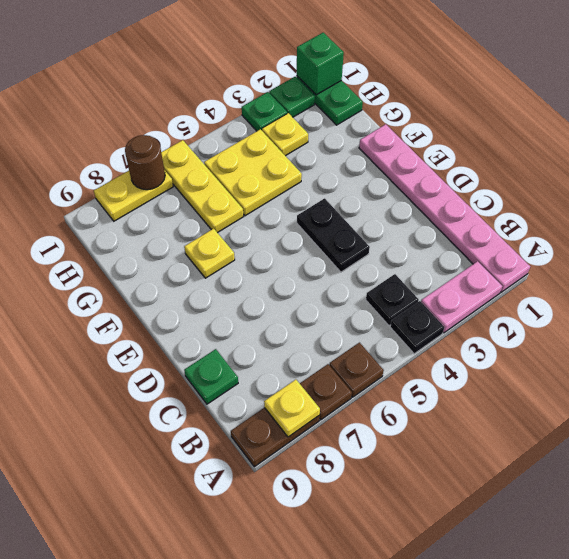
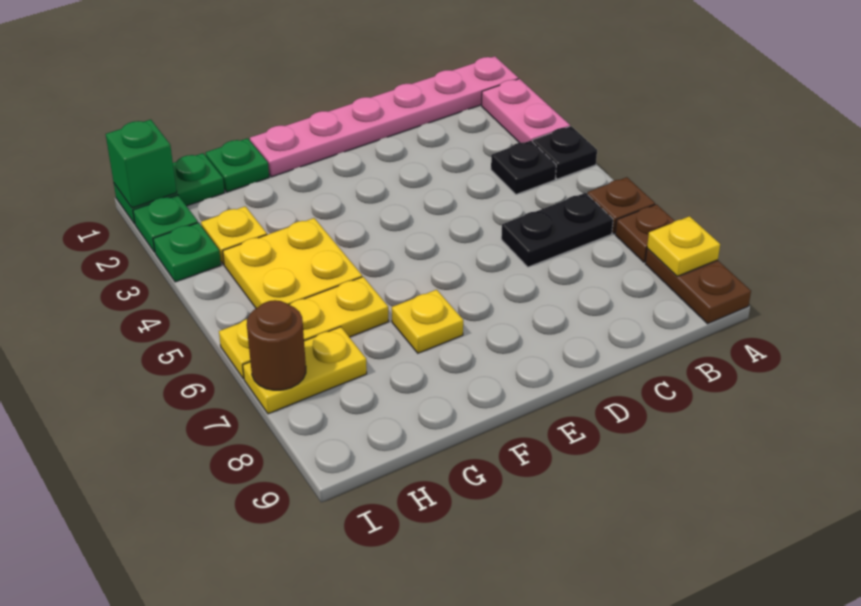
green plate C9 level 1 -> green plate G1 level 1
black plate D4:E4 level 1 -> black plate B6:C6 level 1
yellow plate I7:I8 level 1 -> yellow plate H7:I7 level 1

